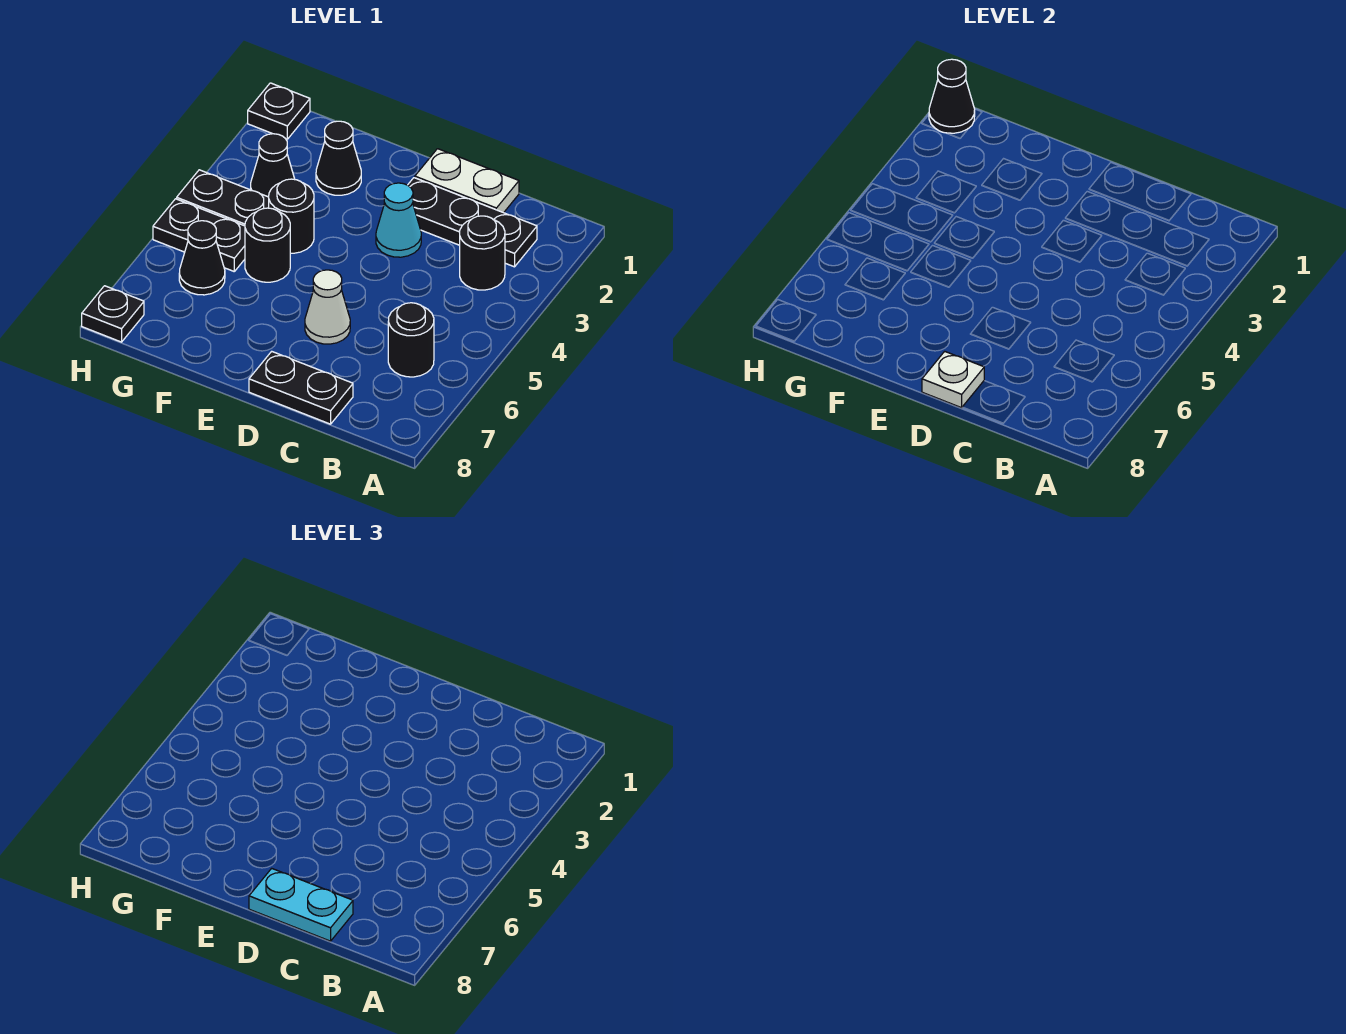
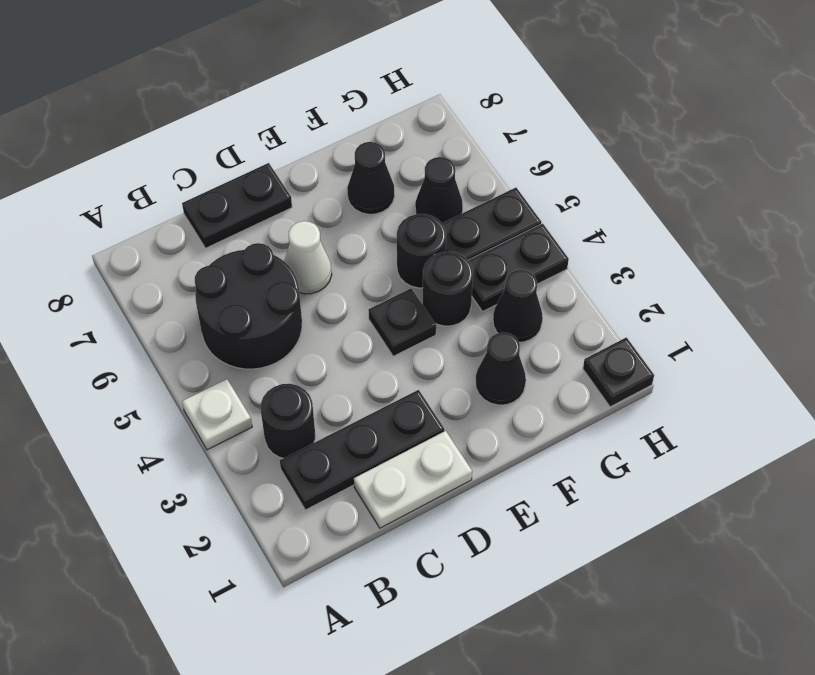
black round brick B6 level 1 -> black round brick B5:C6 level 1
cyan plate C8:D8 level 3 -> none
cyan cone D3 level 1 -> none
white plate D8 level 2 -> white plate A4 level 1
black cone H1 level 2 -> black cone F7 level 1
black plate H8 level 1 -> black plate E4 level 1

